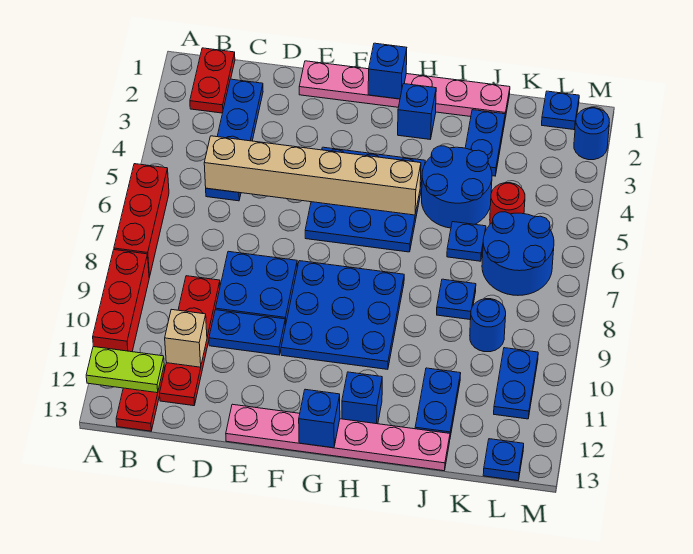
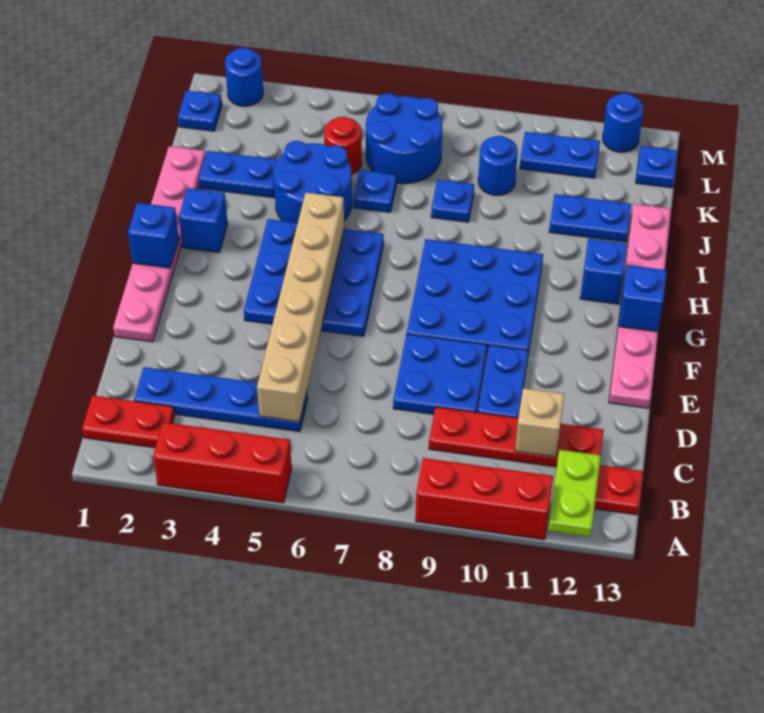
red brick A6:A8 level 1 -> red brick A3:A5 level 1
none -> blue round brick M12 level 1

